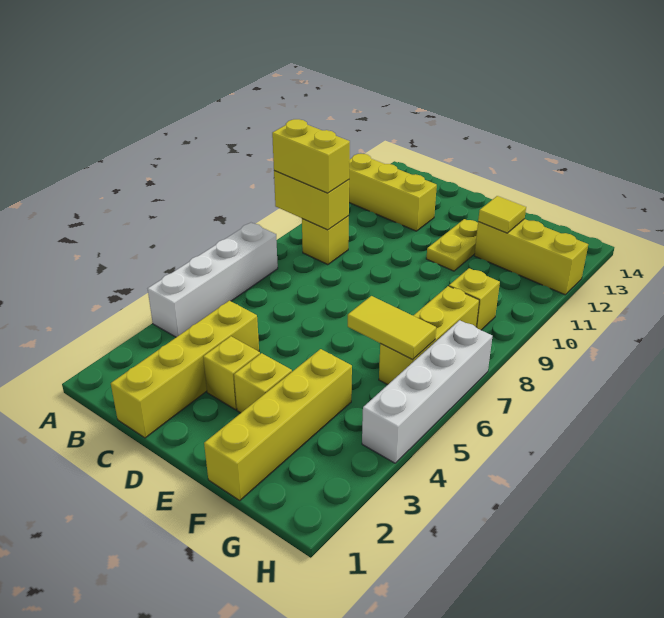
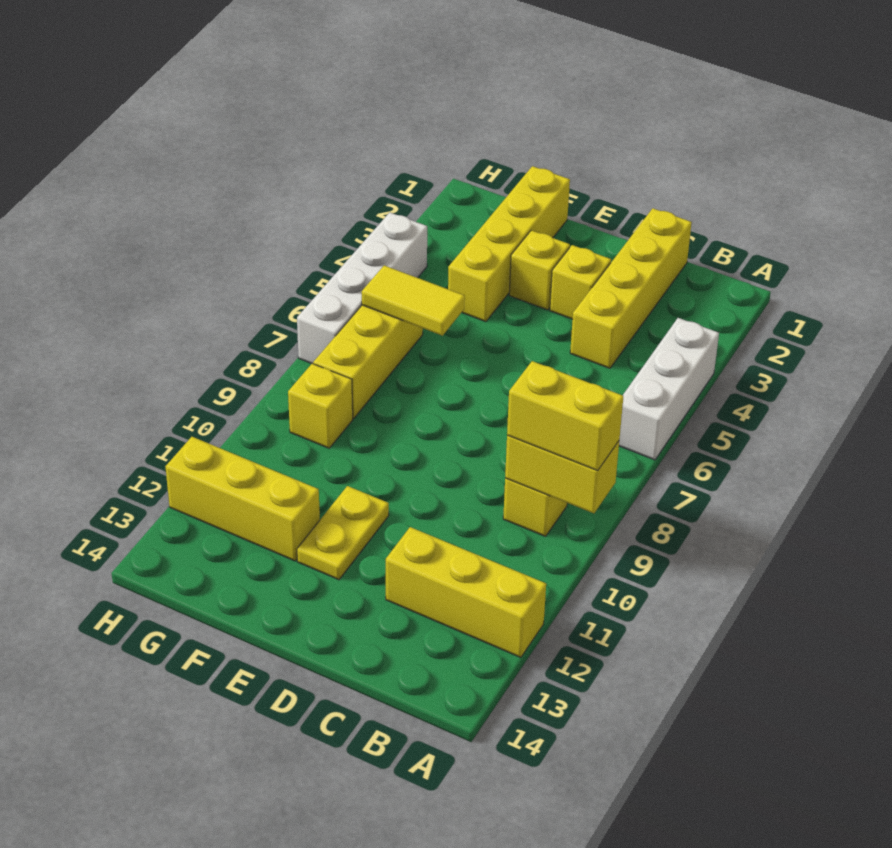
white brick A4:A7 level 1 -> white brick A4:A6 level 1
yellow tile F12 level 2 -> none

